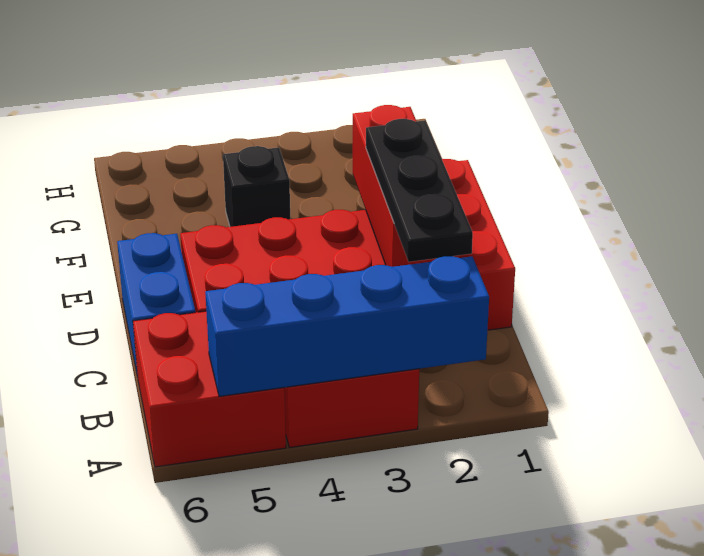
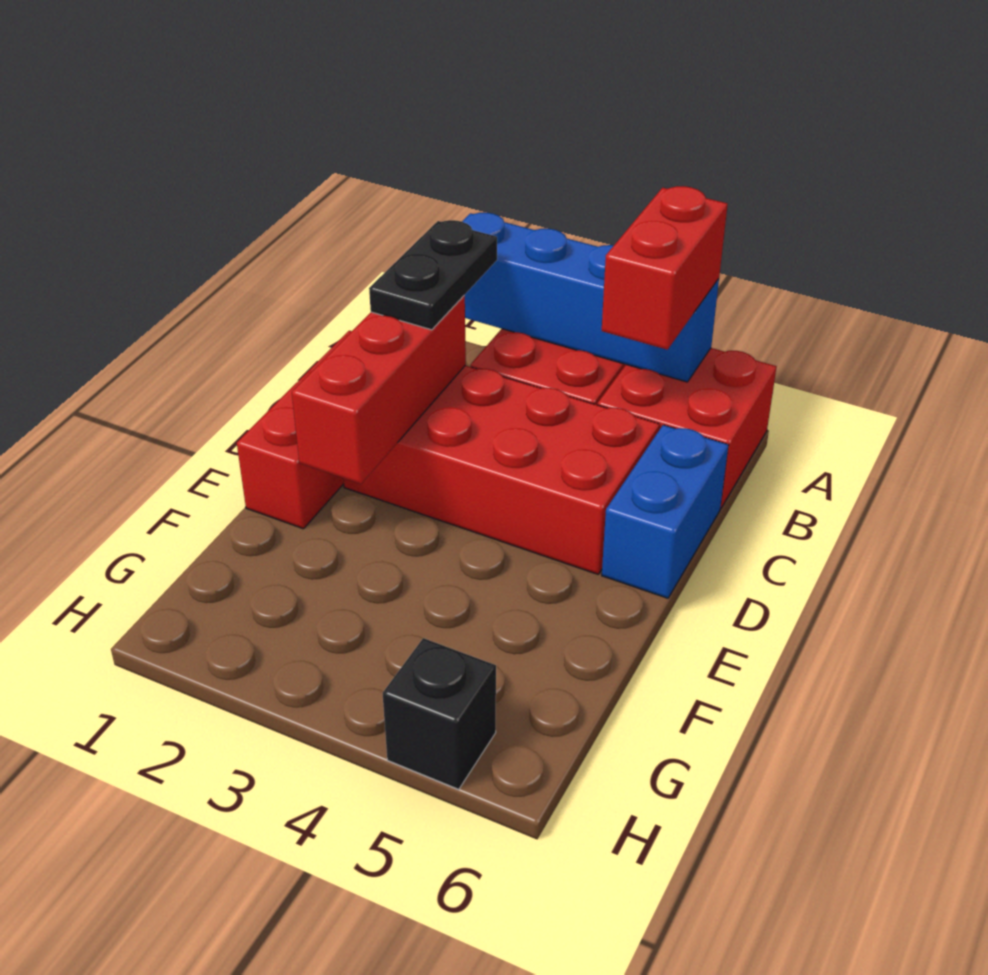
none -> red brick A5:B5 level 3
black plate B2:D2 level 3 -> black plate B2:C2 level 3
black brick F4 level 1 -> black brick H5 level 1

